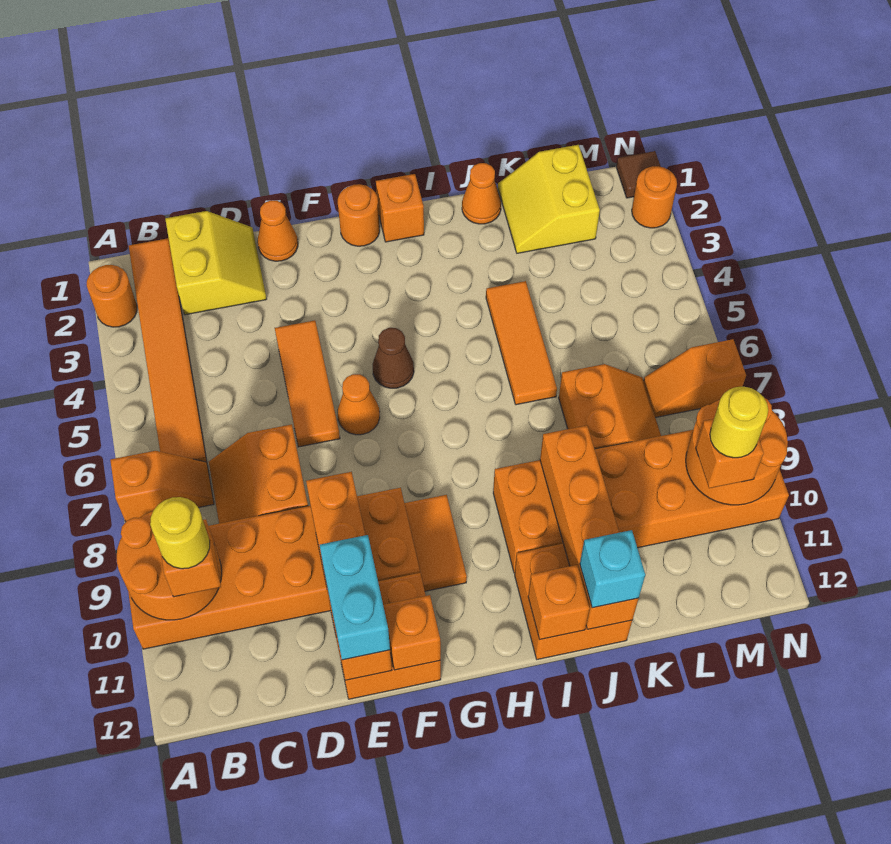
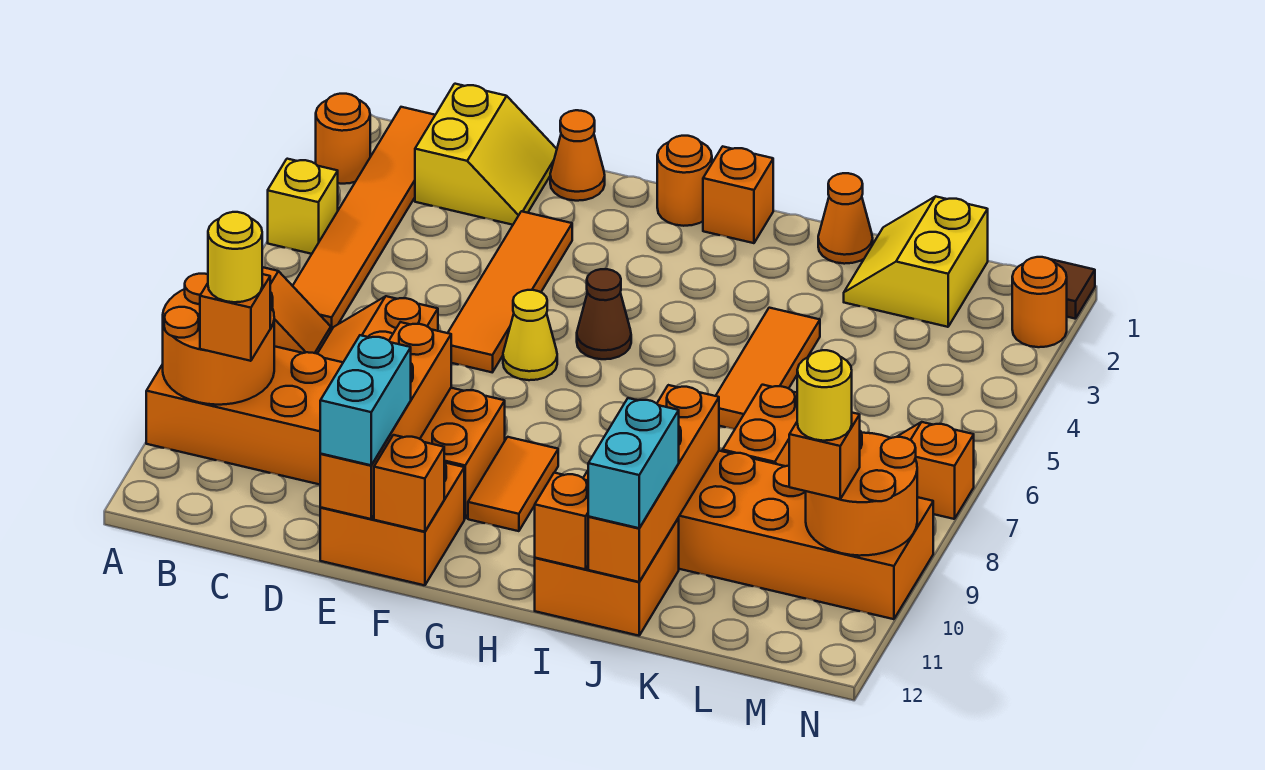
none -> yellow brick A4 level 1
orange tile E4:E6 level 1 -> orange tile E3:E6 level 1
orange cone F6 level 1 -> yellow cone F6 level 1
cyan brick J12 level 3 -> cyan brick J11:J12 level 3

